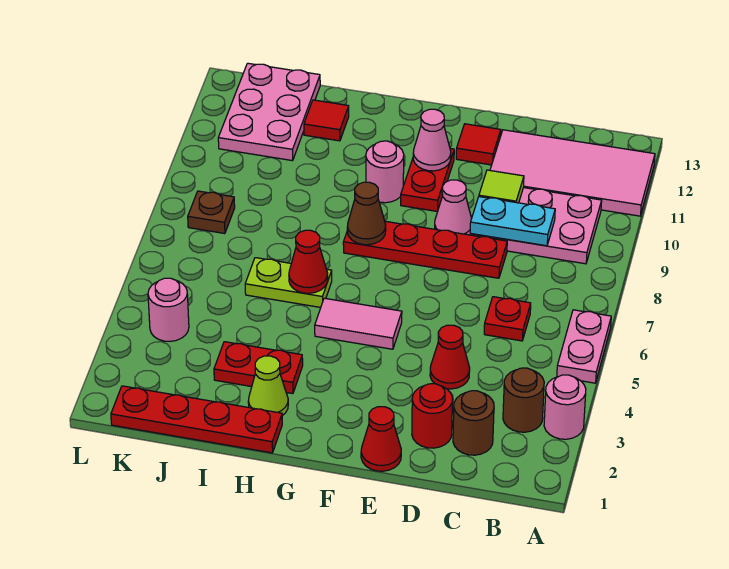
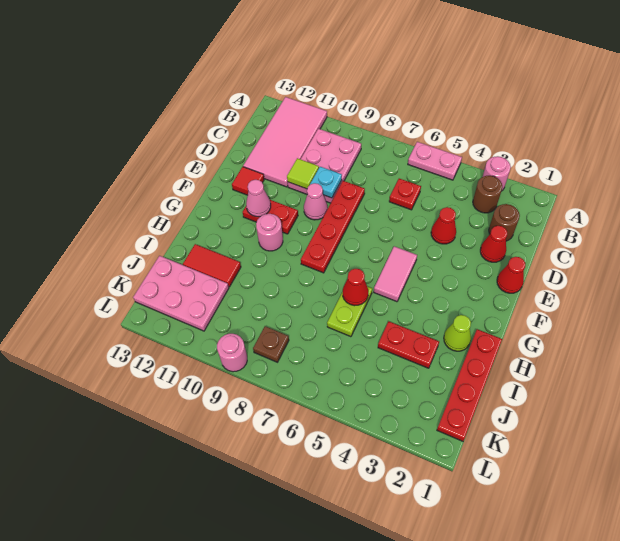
cyan plate C9:D9 level 2 -> cyan plate D9 level 2
red round brick D2 level 1 -> red cone D2 level 1
brown cone G8 level 2 -> none
red plate H3:I3 level 1 -> red plate I3:I4 level 1
red tile I12 level 1 -> red tile I11:I12 level 1
pink round brick K4 level 1 -> pink round brick L9 level 1

